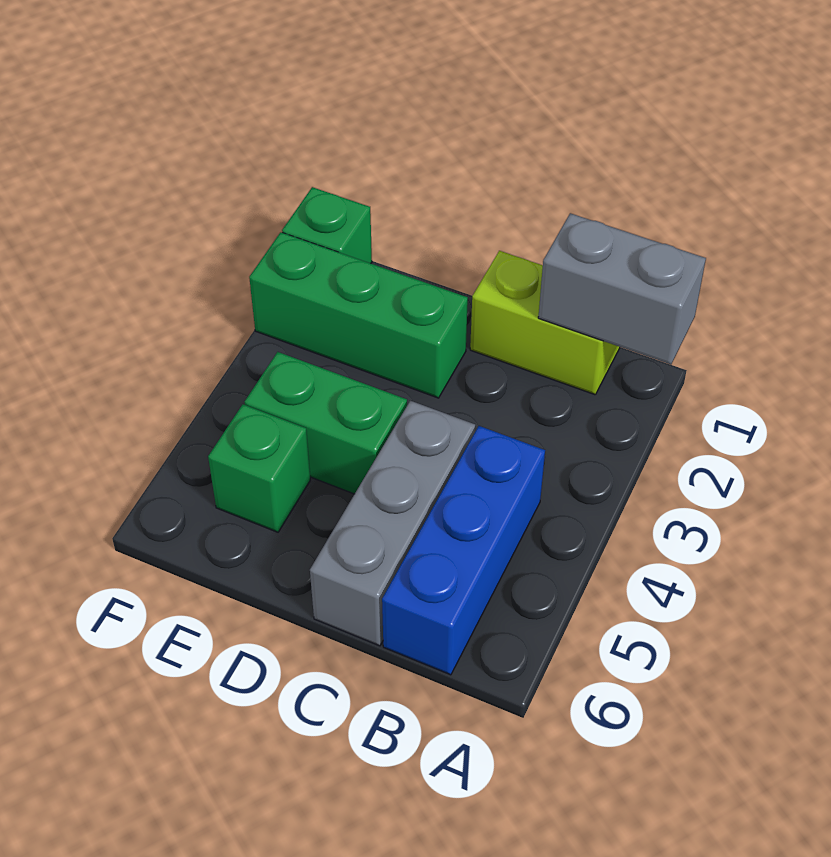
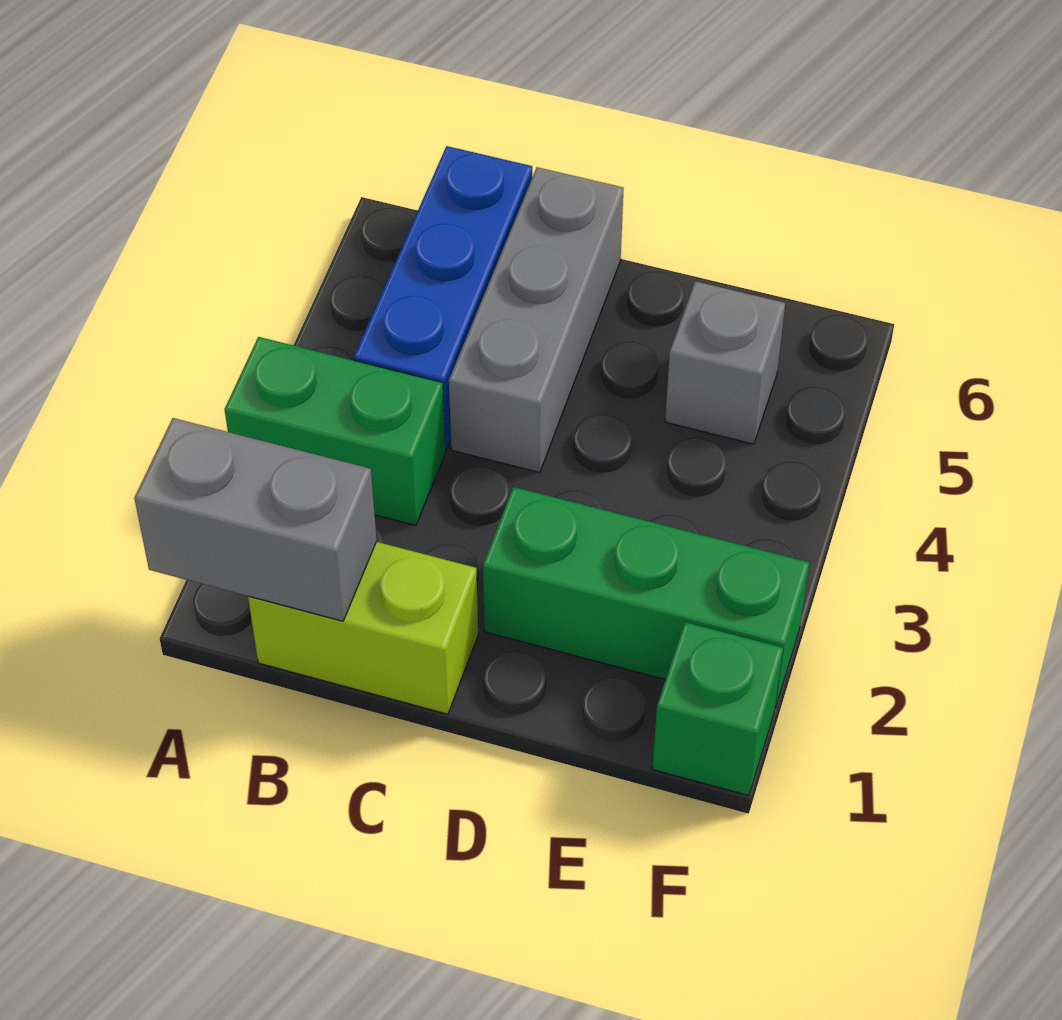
green brick D4:E4 level 1 -> green brick A3:B3 level 1
green brick E5 level 1 -> grey brick E5 level 1

